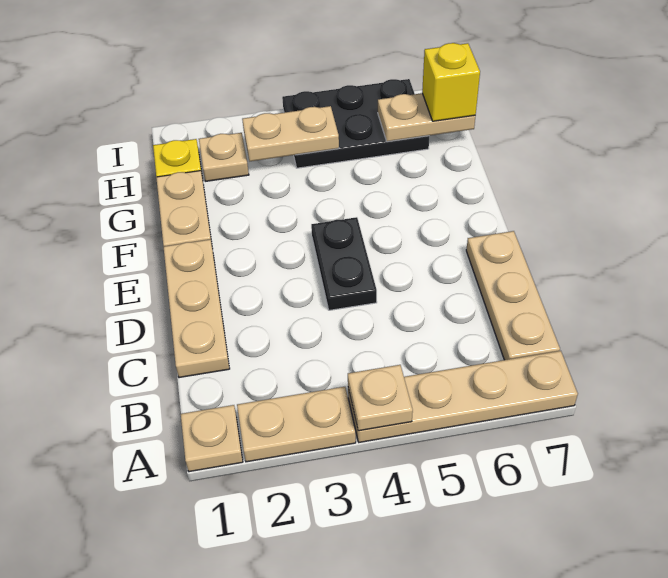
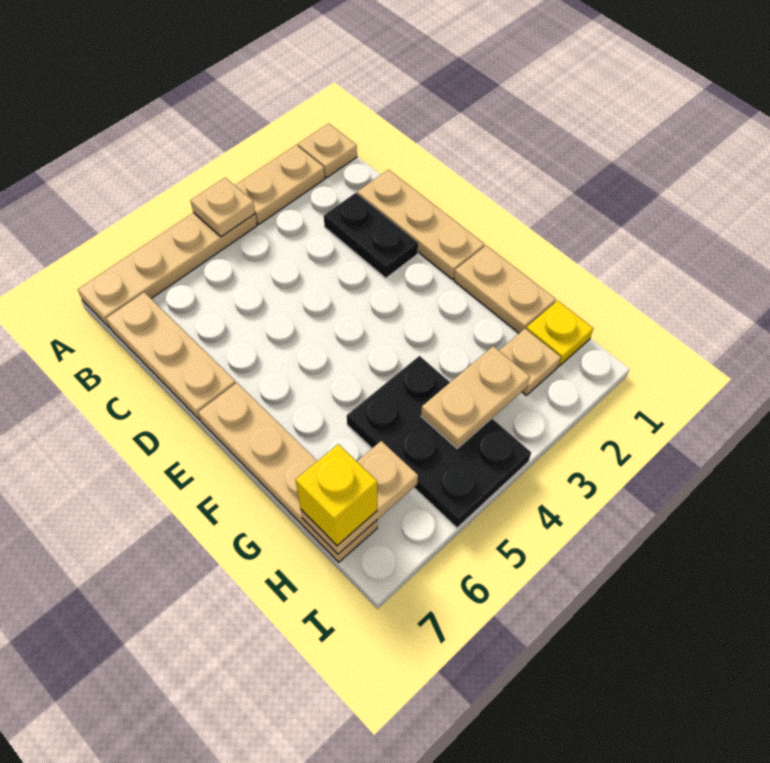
black plate D4:E4 level 1 -> black plate C2:D2 level 1
none -> tan plate E7:H7 level 1
black plate H4:I6 level 1 -> black plate G4:I5 level 1

